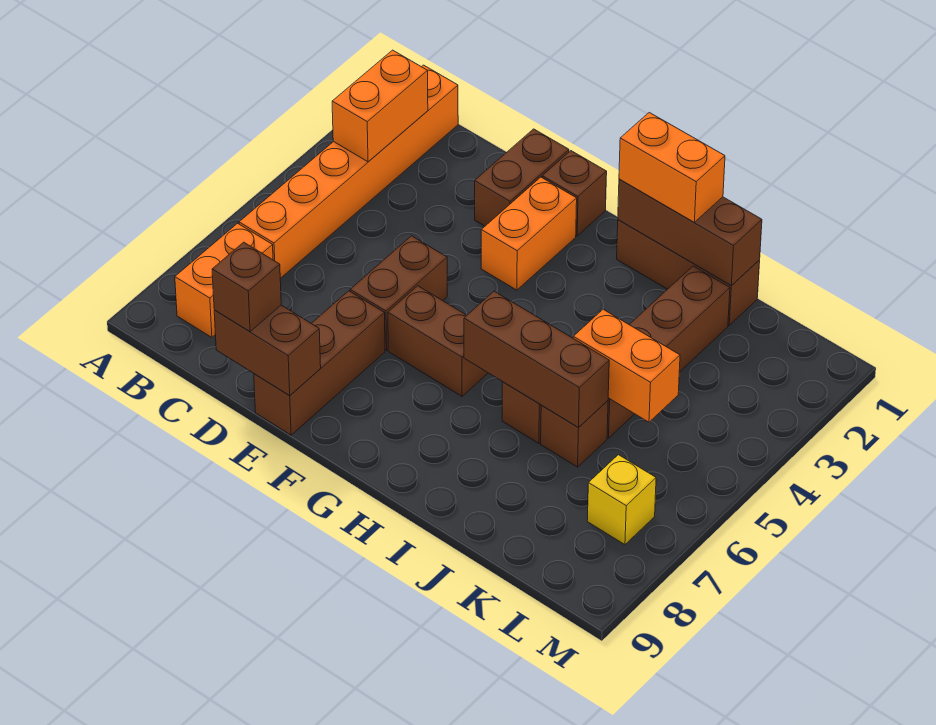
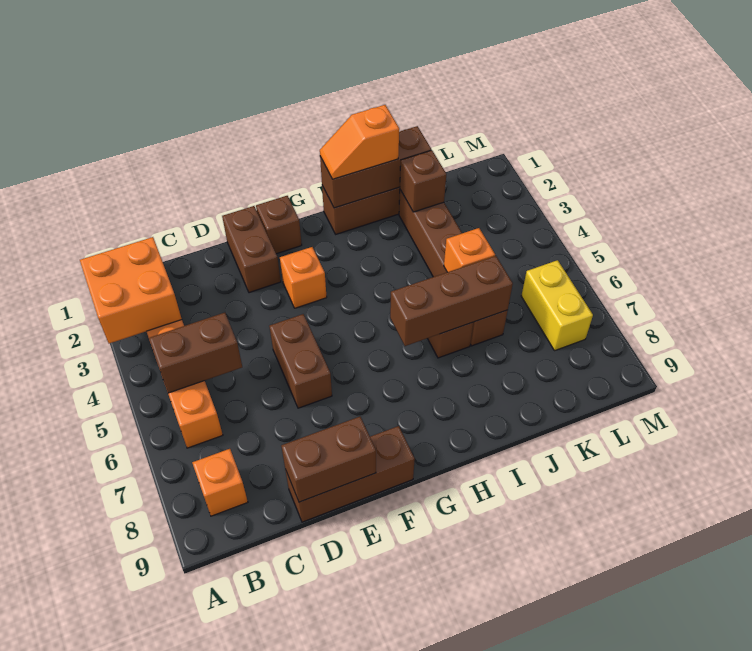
orange brick B2:B3 level 2 -> orange brick A2:B3 level 2
orange brick B7:B8 level 1 -> orange brick B8 level 1
brown brick D9 level 3 -> brown brick J2 level 2
brown brick E7:E9 level 1 -> brown brick D9:F9 level 1
orange brick F2:F3 level 1 -> orange brick F3 level 1
brown brick F6:G6 level 1 -> brown brick B5:C5 level 2
orange brick H1:I1 level 3 -> orange slope H1:I1 level 3 top I
orange brick J5:K5 level 2 -> orange brick J5 level 2
yellow brick L7 level 1 -> yellow brick L6:L7 level 1

